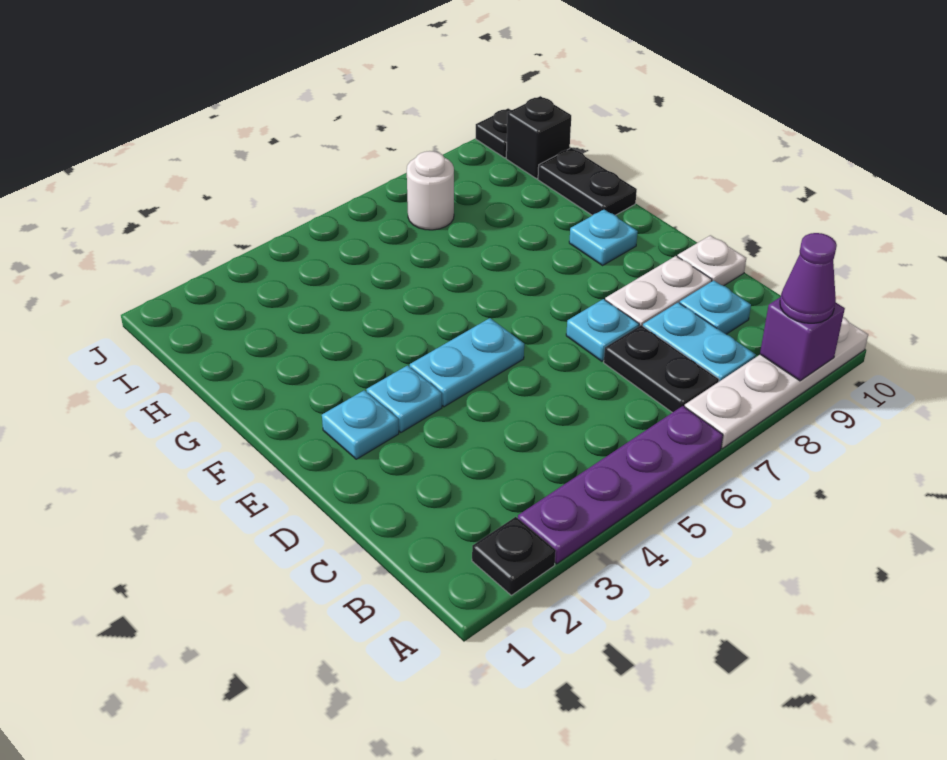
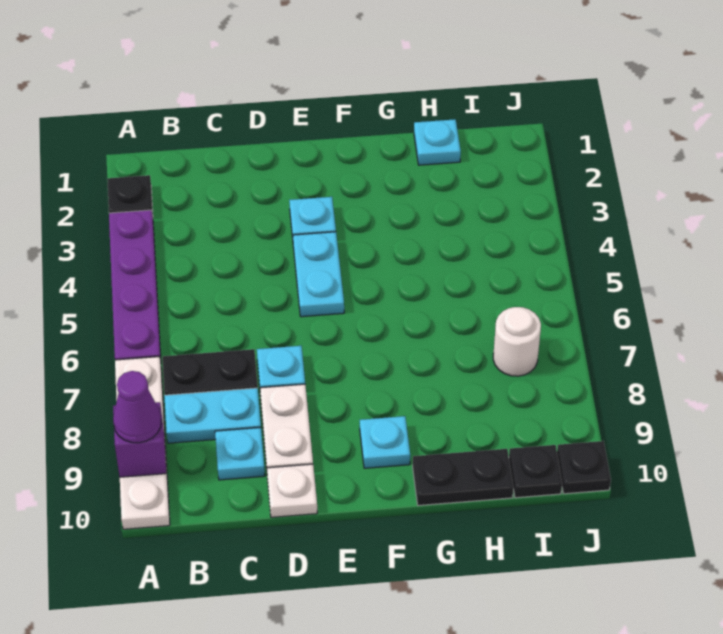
cyan plate E2 level 1 -> cyan plate H1 level 1
black brick I10 level 1 -> black plate I10 level 1

